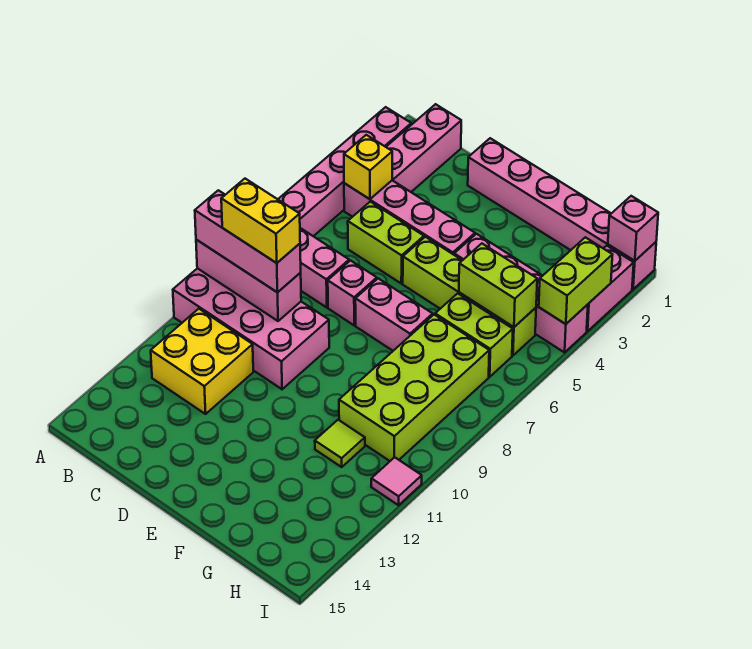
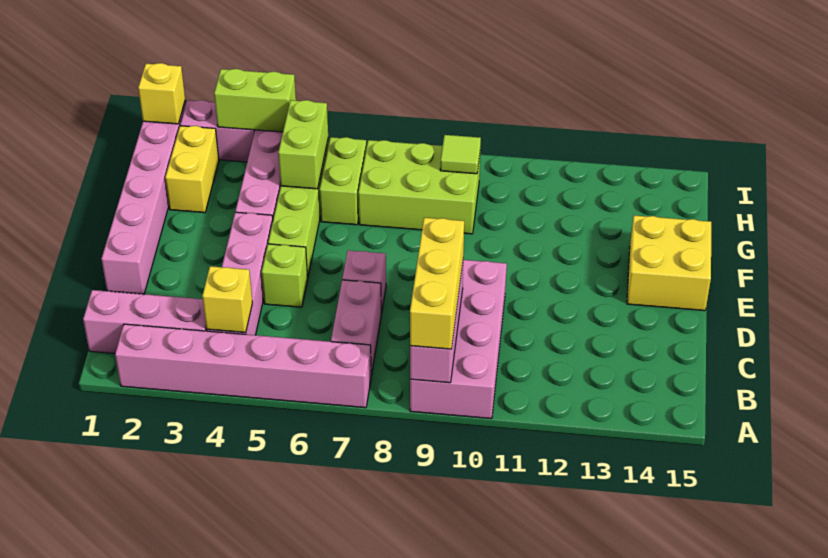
pink brick A9:C9 level 3 -> yellow brick A9:C9 level 3
yellow brick B9:C9 level 4 -> yellow brick G2:H2 level 1
yellow brick B11:C12 level 1 -> yellow brick E14:F15 level 1
lime brick C5:D5 level 1 -> lime brick D5 level 1
pink brick E7:F7 level 1 -> none
lime brick G7:H10 level 1 -> lime brick G7:H9 level 1
lime tile G11 level 1 -> lime tile H9 level 2
pink brick I1 level 2 -> yellow brick I1 level 2
pink tile I11 level 1 -> none

